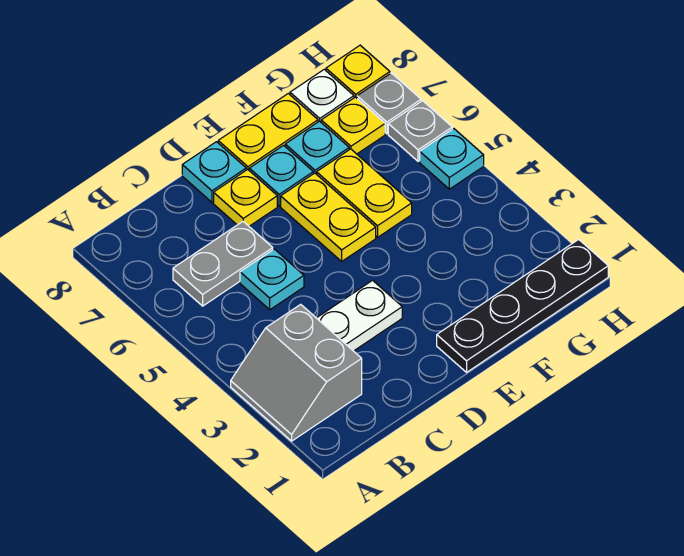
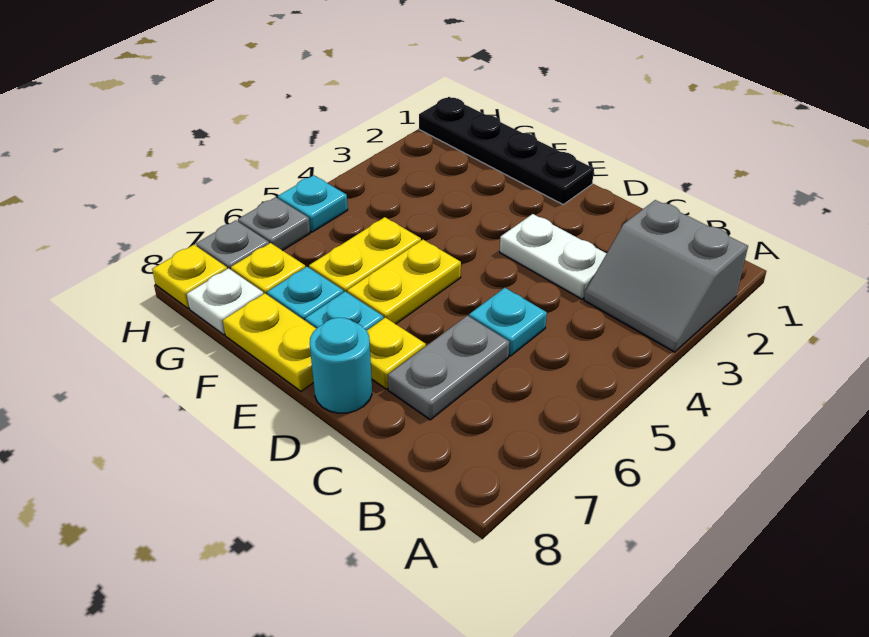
grey slope A2:B3 level 1 top B -> grey slope A2:B3 level 1 top 2
grey plate B6:C6 level 1 -> grey plate C6:C7 level 1
cyan plate D8 level 1 -> cyan round brick D8 level 1

